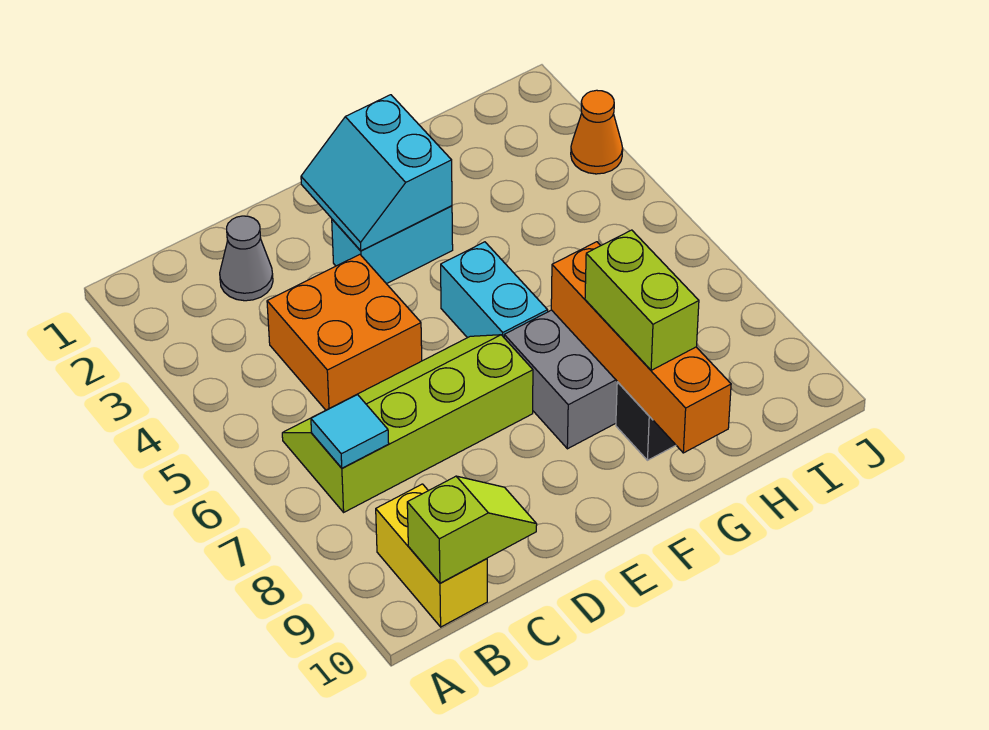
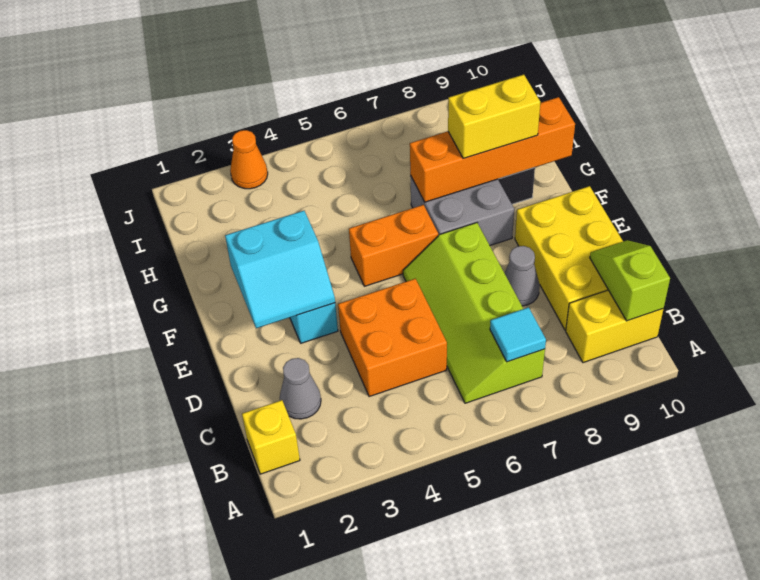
none -> yellow brick B1 level 1
none -> yellow brick C9:E10 level 1
none -> grey cone D8 level 1
cyan brick F5:F6 level 1 -> orange brick F5:F6 level 1
lime brick G8:G9 level 3 -> yellow brick G8:G9 level 3

